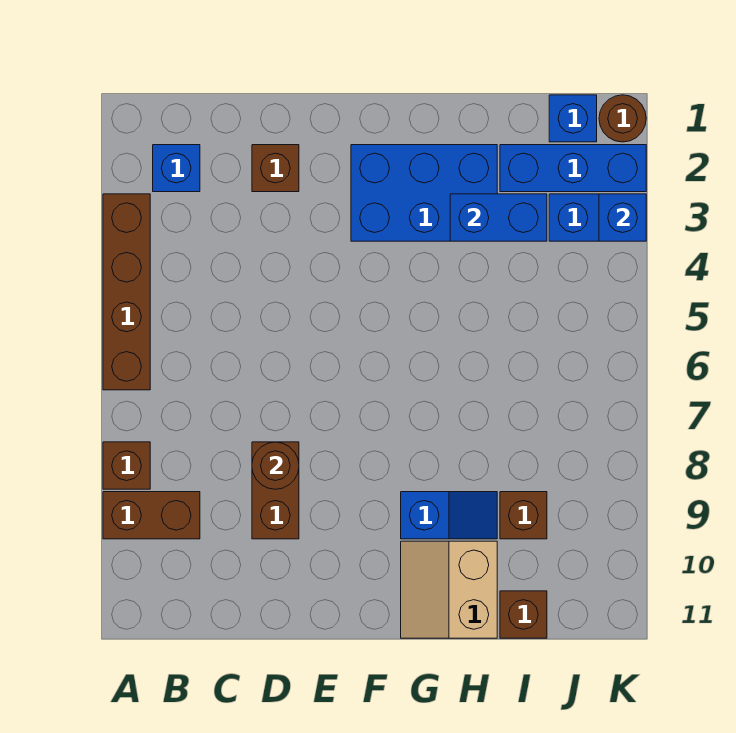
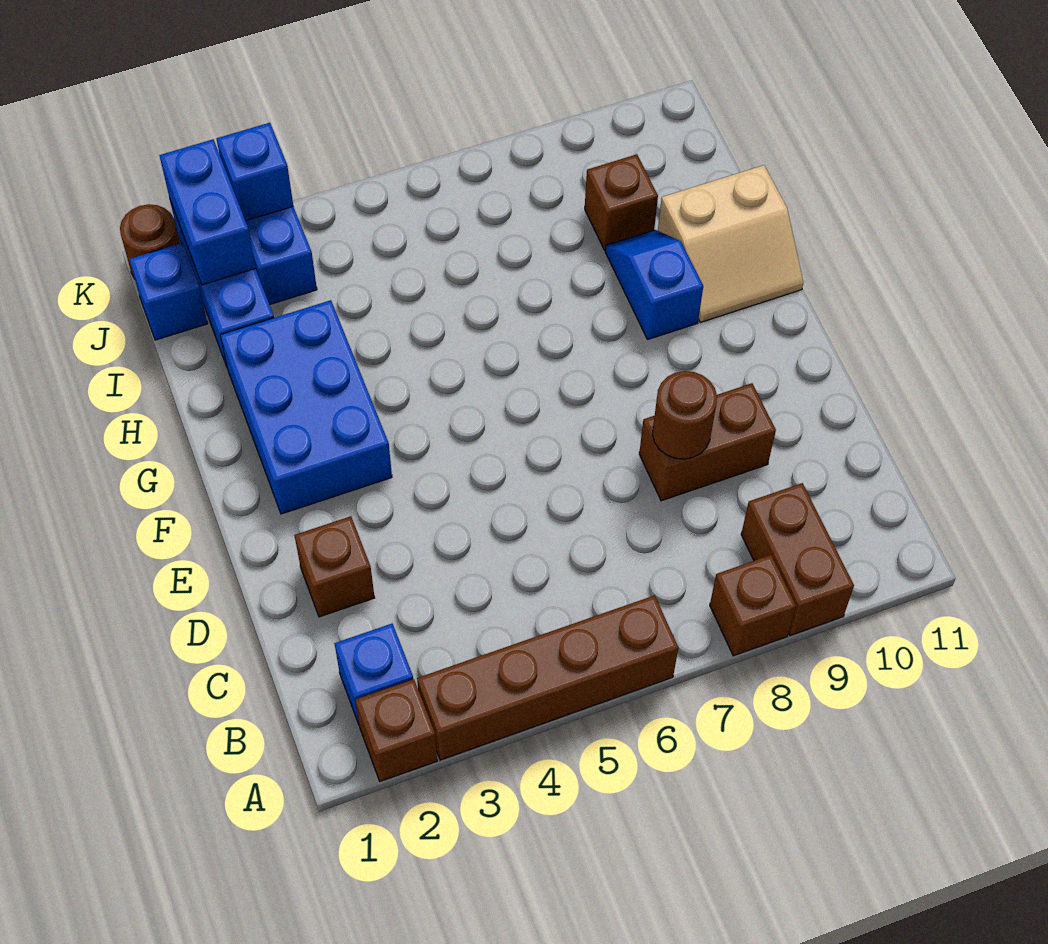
blue brick H3:I3 level 2 -> blue brick J2:K2 level 2
brown brick I11 level 1 -> brown brick A2 level 1

